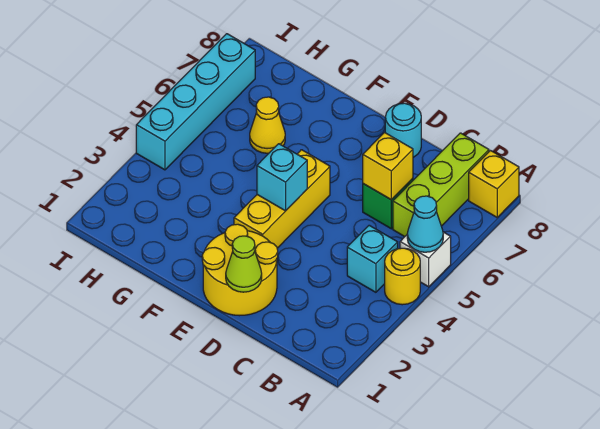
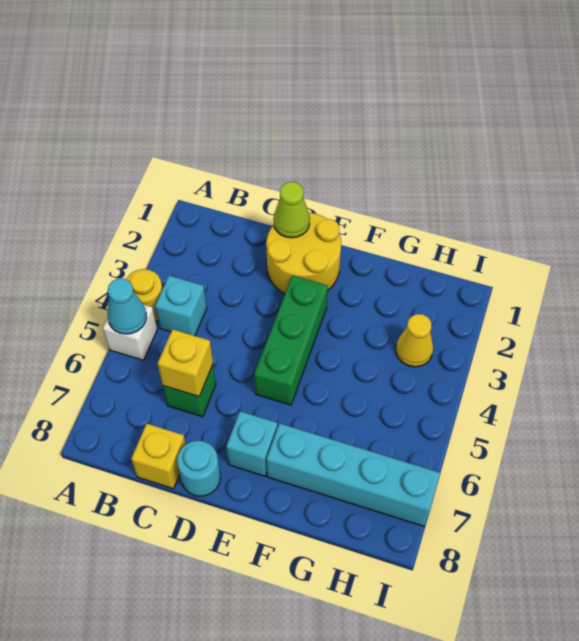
yellow brick A8 level 1 -> yellow brick C8 level 1
lime brick B6:B8 level 1 -> none
yellow brick E3:E5 level 1 -> green brick E3:E5 level 1
cyan brick E4 level 2 -> cyan brick E7 level 1
yellow cone G6 level 1 -> yellow cone H3 level 1
cyan brick I4:I7 level 1 -> cyan brick F7:I7 level 1

